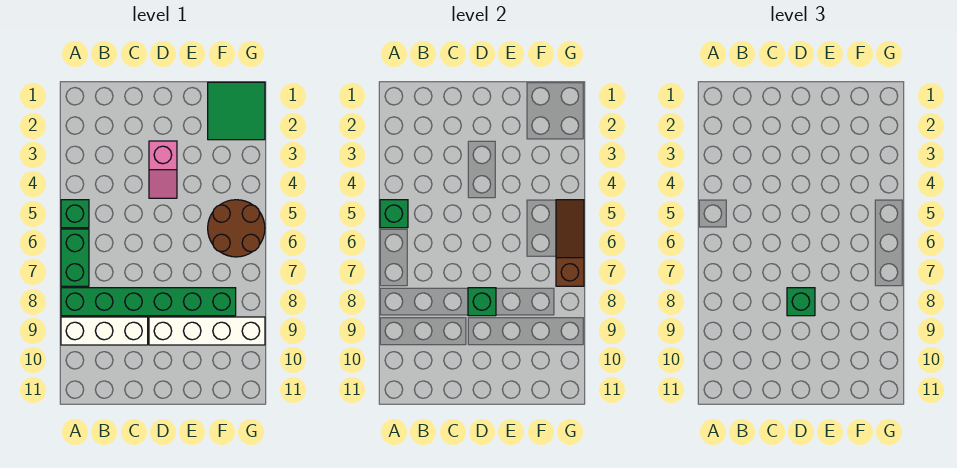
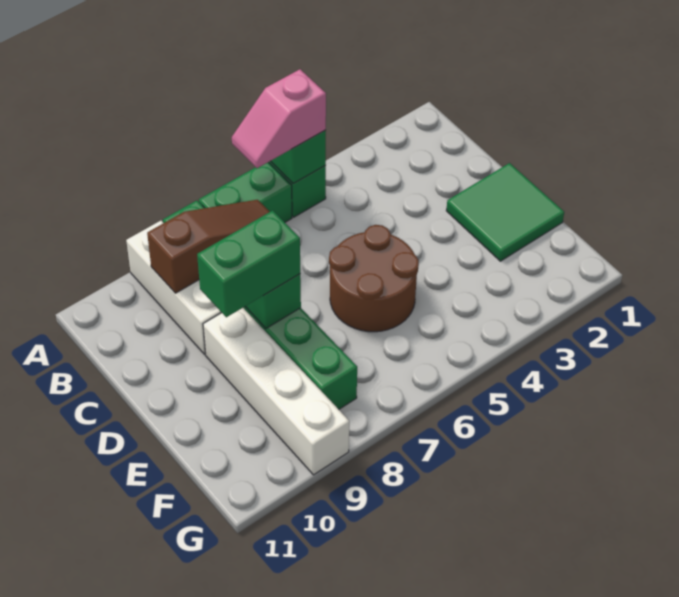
pink slope D3:D4 level 1 top 3 -> pink slope A5:A6 level 3 top 5
green brick D8 level 3 -> green brick D8:D9 level 3
green tile F1:G2 level 1 -> green tile D1:E2 level 1
brown round brick F5:G6 level 1 -> brown round brick D5:E6 level 1
brown slope G5:G7 level 2 top 7 -> brown slope B7:B9 level 2 top 9

